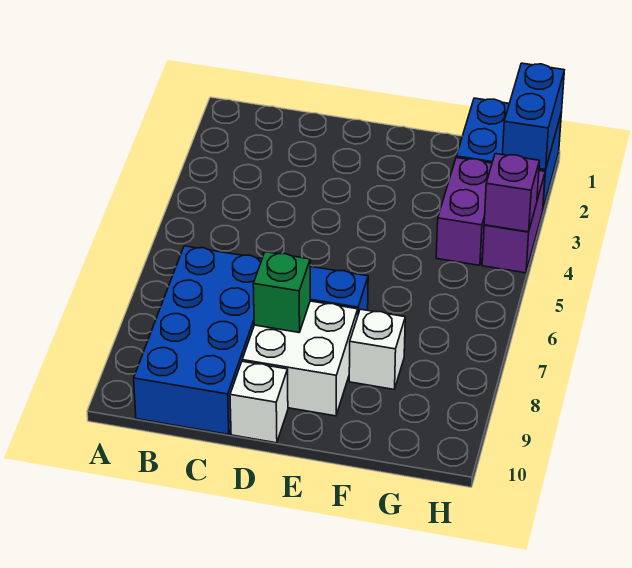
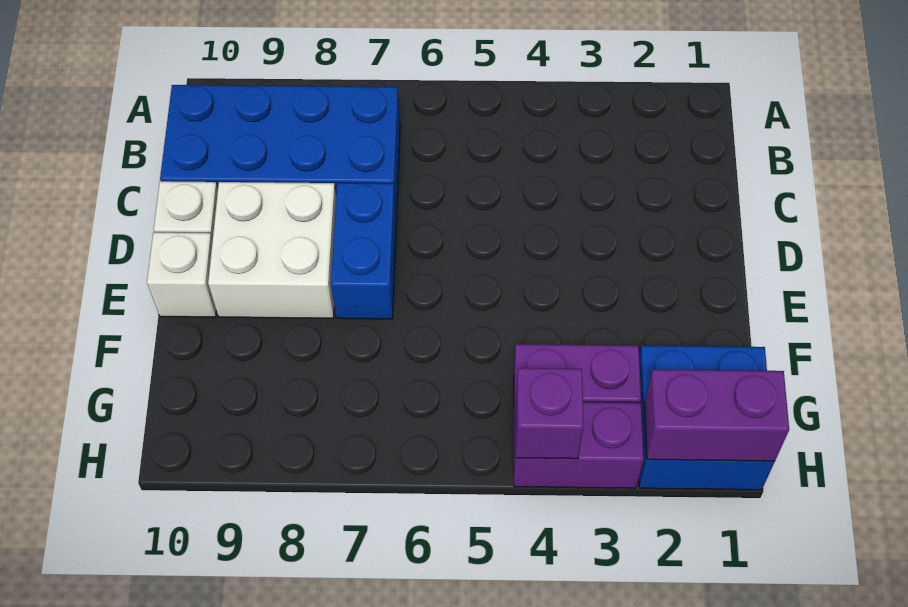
green brick D8 level 2 -> none
white brick F8 level 1 -> white brick E10 level 1
blue brick H1:H2 level 2 -> purple brick H1:H2 level 2

